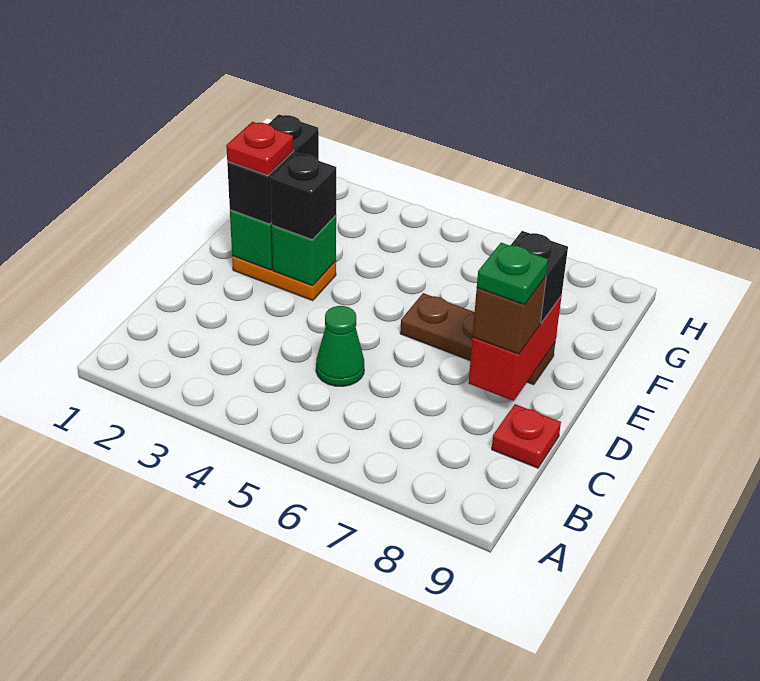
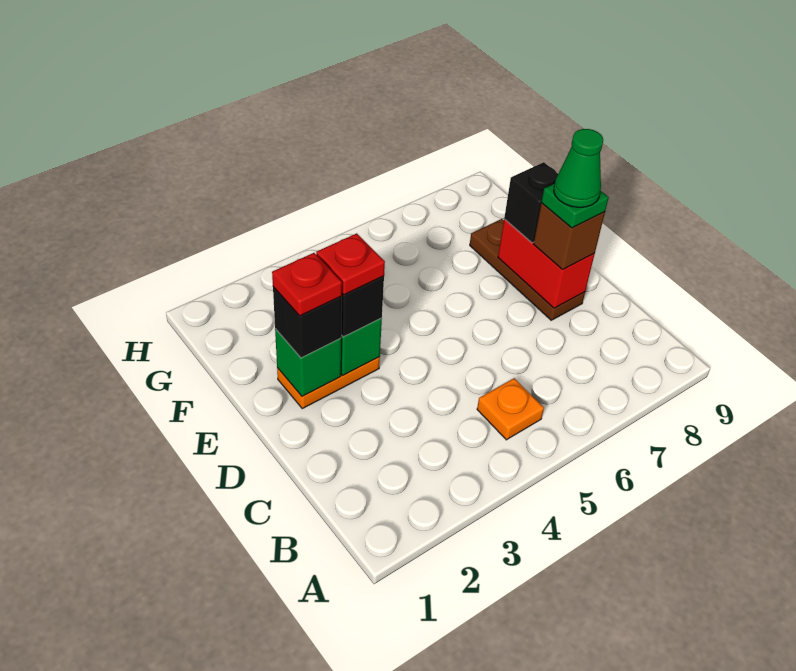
none -> orange plate B5 level 1
green cone C5 level 1 -> green cone D8 level 5
red plate C9 level 1 -> red plate E3 level 4
black brick E2:F2 level 3 -> black brick E2 level 3
brown plate E6:E8 level 1 -> brown plate D8:F8 level 1

